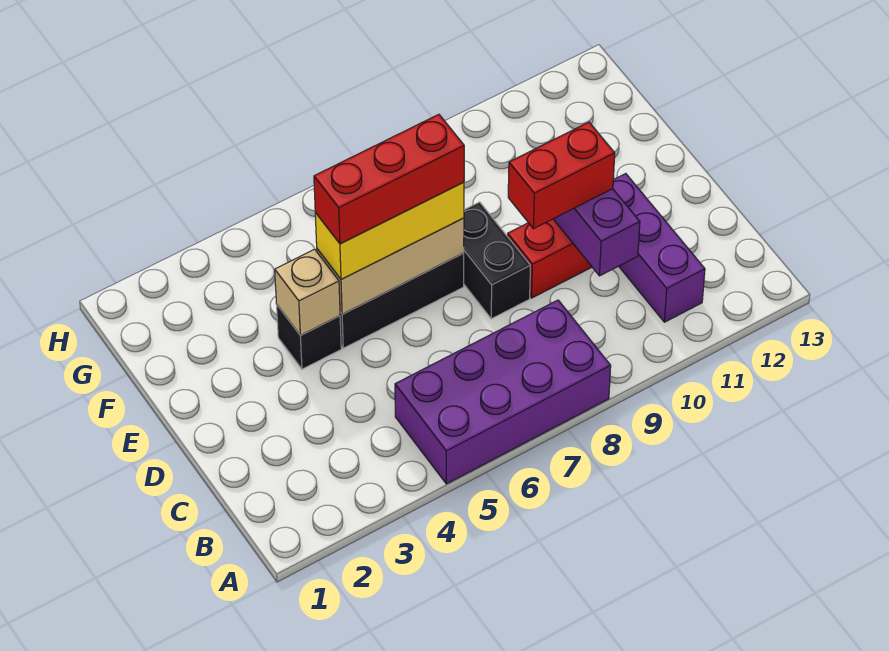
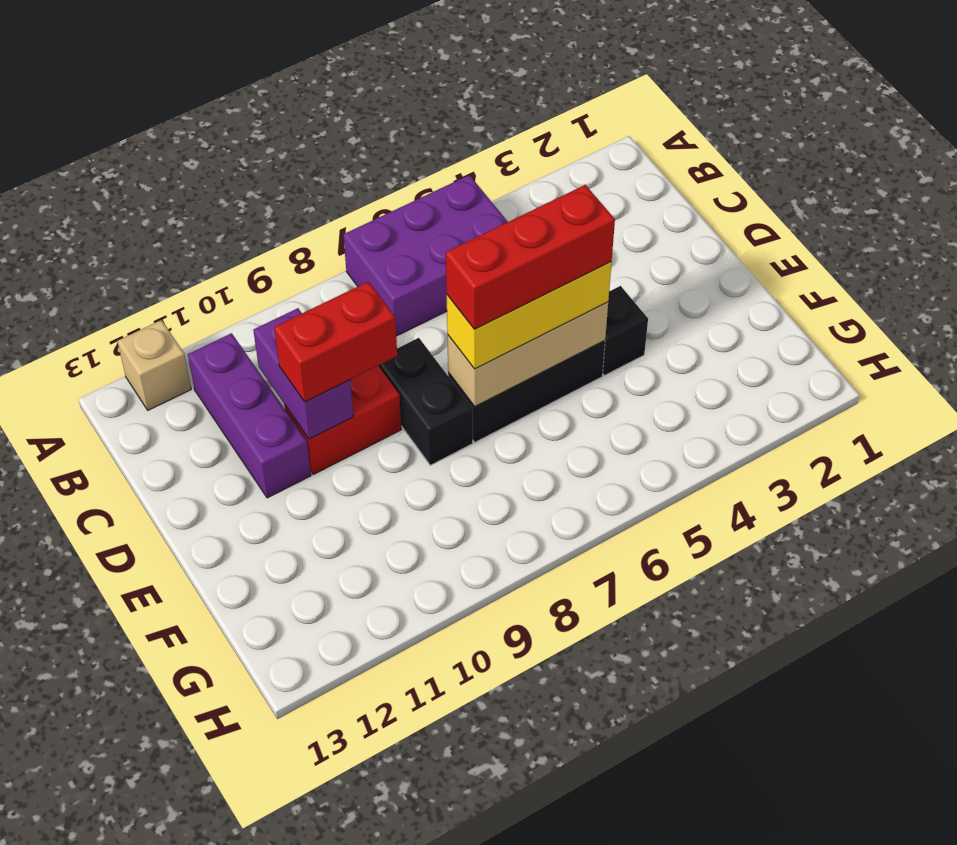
purple brick A5:B8 level 1 -> purple brick A5:B7 level 1
tan brick E4 level 2 -> tan brick A12 level 1

